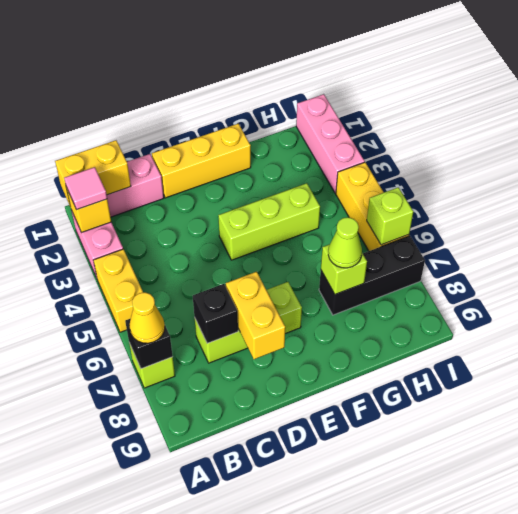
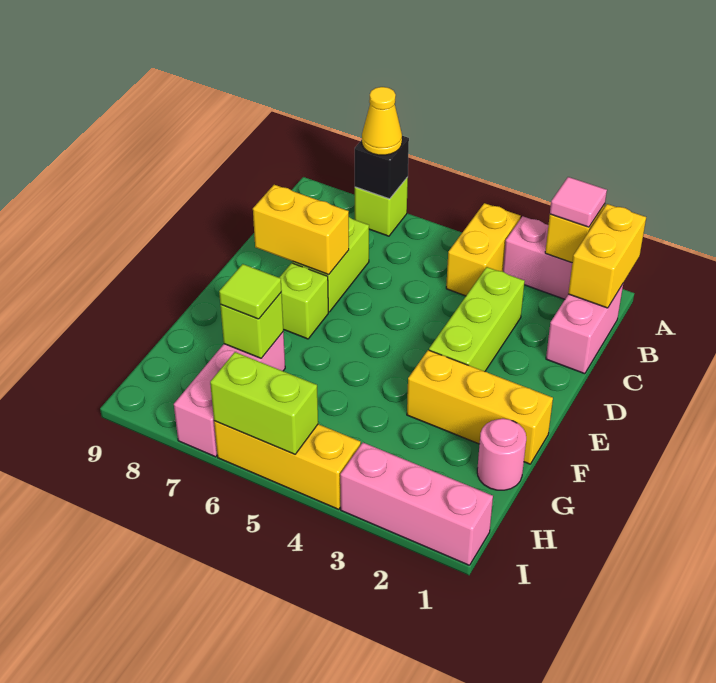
yellow brick A4:A5 level 1 -> yellow brick A4:B4 level 1
black brick C7 level 2 -> none
yellow brick D1:F1 level 1 -> yellow brick F1:F3 level 1
lime brick E4:G4 level 1 -> lime brick C3:E3 level 1
none -> pink round brick G1 level 1
black brick G7:I7 level 1 -> pink brick G7:I7 level 1
lime cone G7 level 3 -> lime tile G7 level 3
lime brick I6 level 2 -> lime brick I5:I6 level 2

